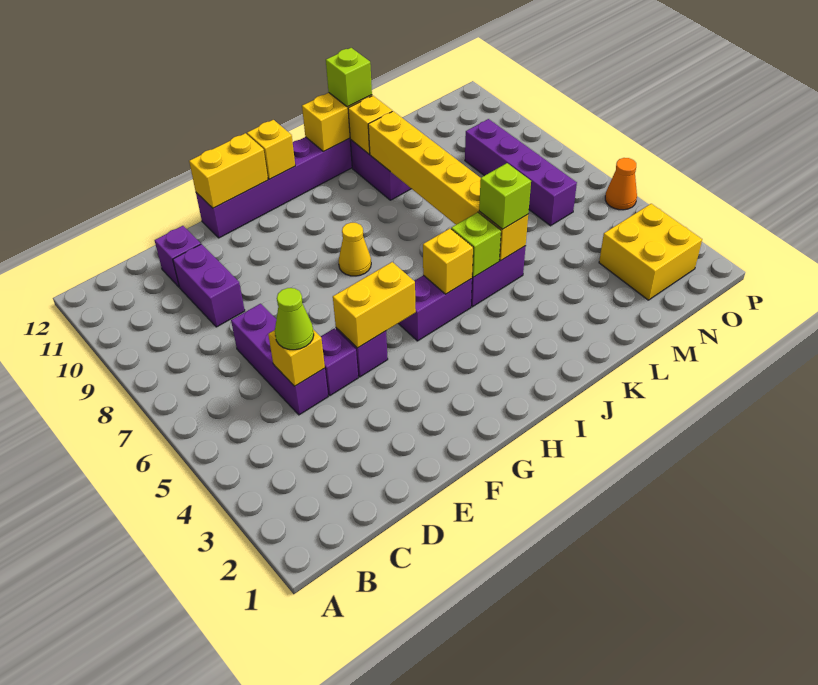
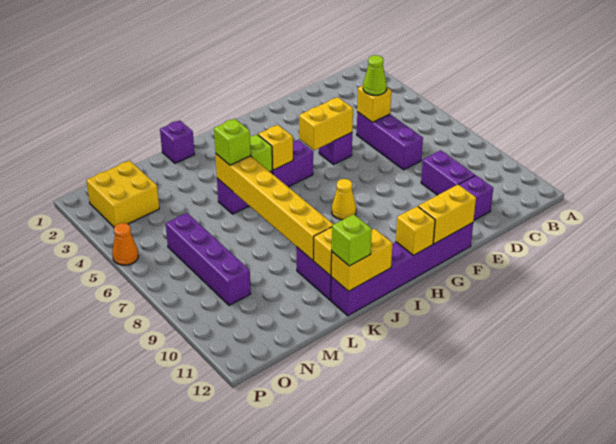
purple brick E5 level 1 -> purple brick K1 level 1

